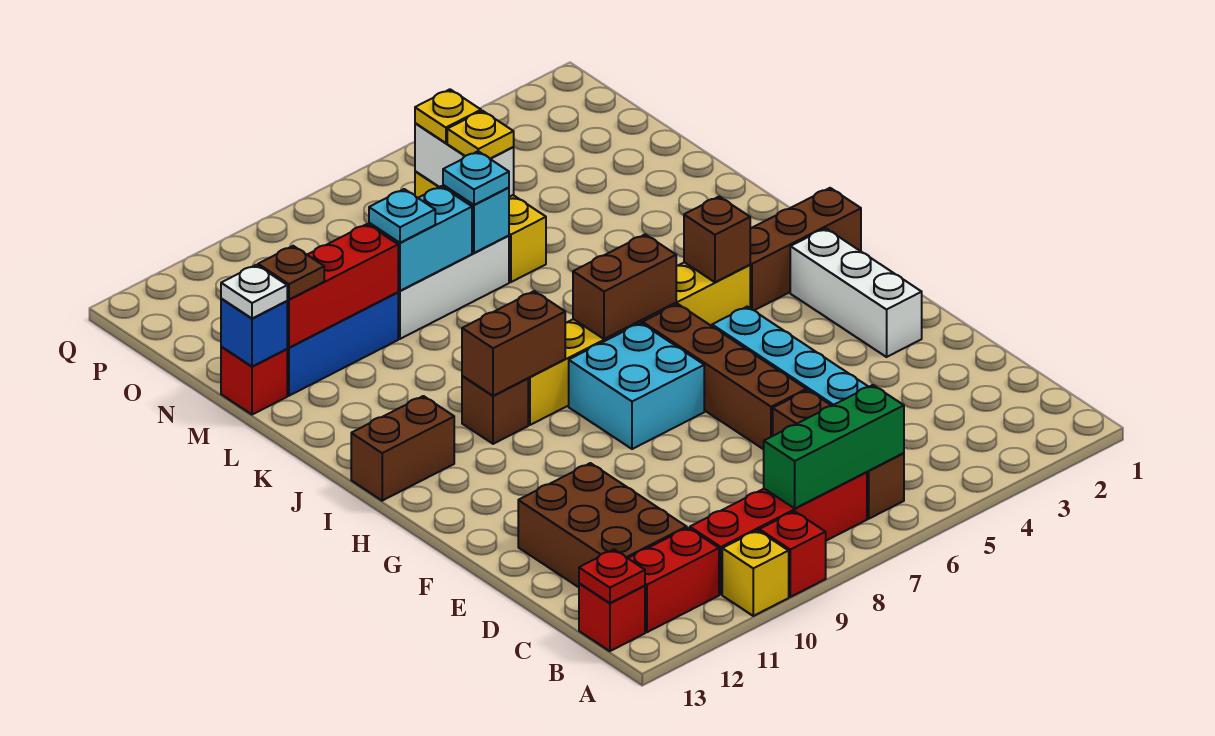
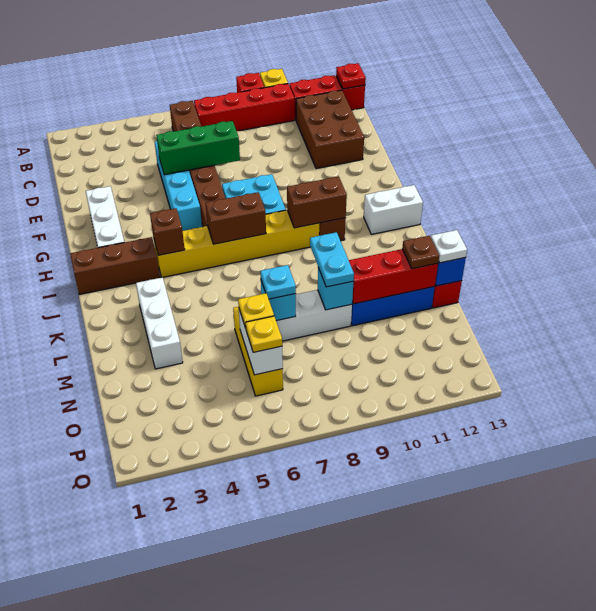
green brick B6:B8 level 2 -> green brick E5:E7 level 2
brown brick I12:I13 level 1 -> white brick I12:I13 level 1
none -> white brick K3:M3 level 1
cyan brick M8:M9 level 2 -> cyan brick M9 level 2
cyan plate M9 level 3 -> cyan plate L9:M9 level 3

